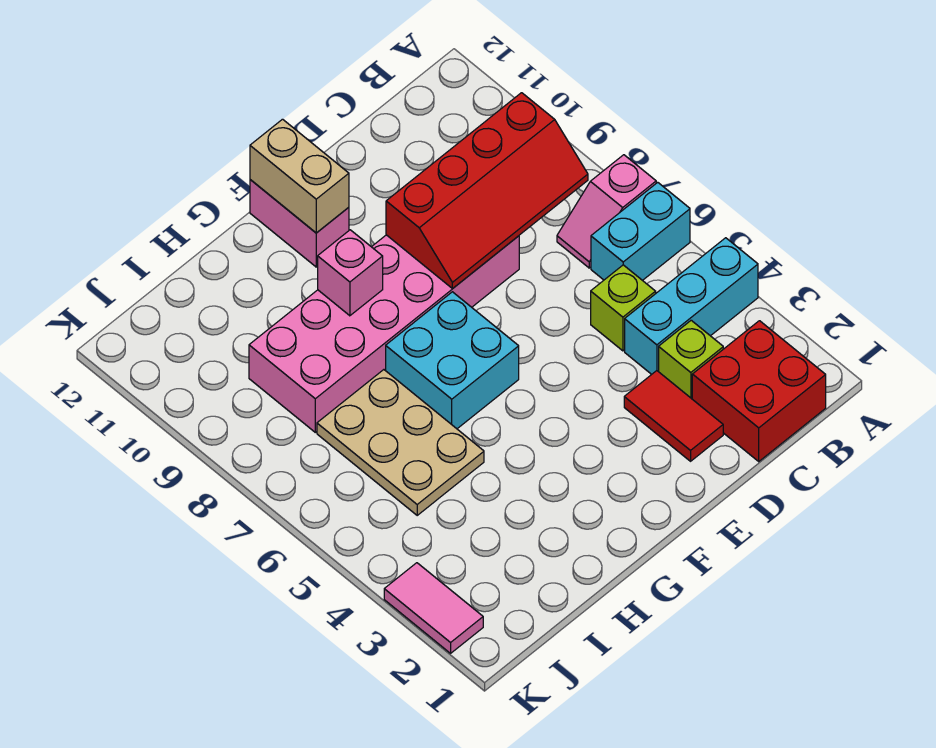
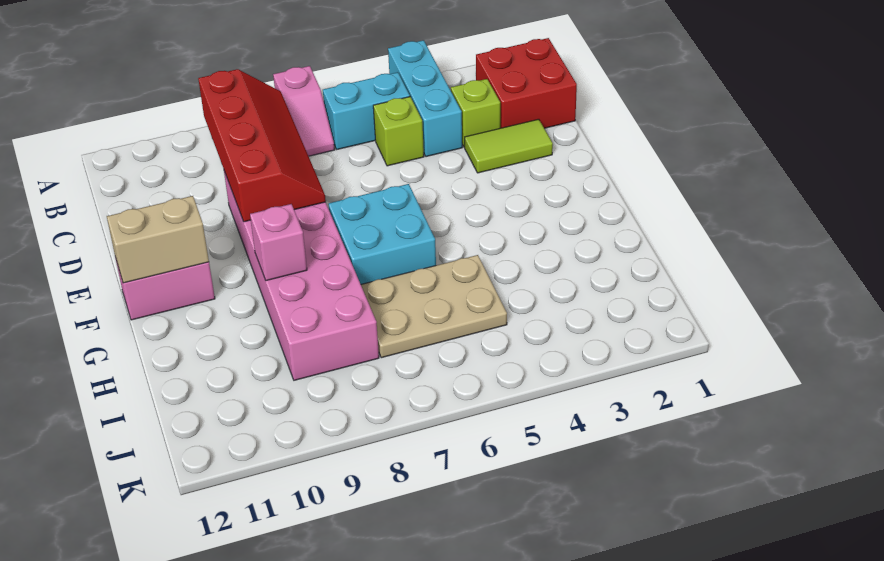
cyan brick A6:B6 level 1 -> cyan brick B5:B6 level 1
red tile D2:D3 level 1 -> lime tile D2:D3 level 1
pink tile K2:K3 level 1 -> none

